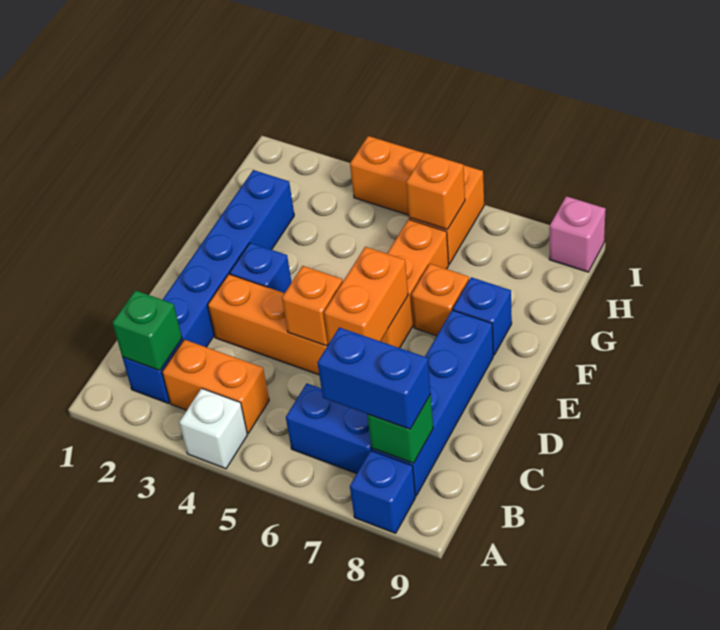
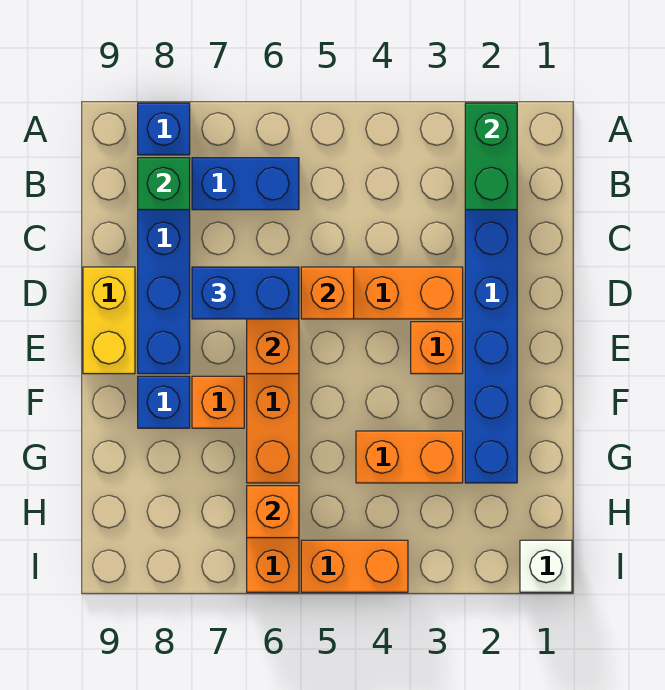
white brick A4 level 1 -> white brick I1 level 1
green brick B2 level 2 -> green brick A2:B2 level 2
orange brick B3:B4 level 1 -> orange brick G3:G4 level 1
blue brick B7:B8 level 3 -> blue brick D6:D7 level 3
none -> yellow brick D9:E9 level 1
blue brick E3 level 1 -> orange brick E3 level 1
pink brick I9 level 1 -> none

